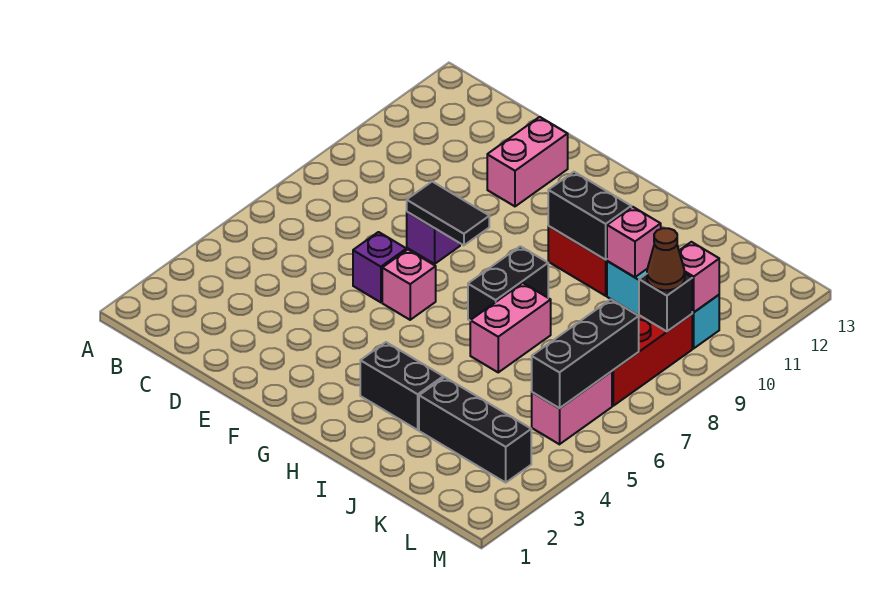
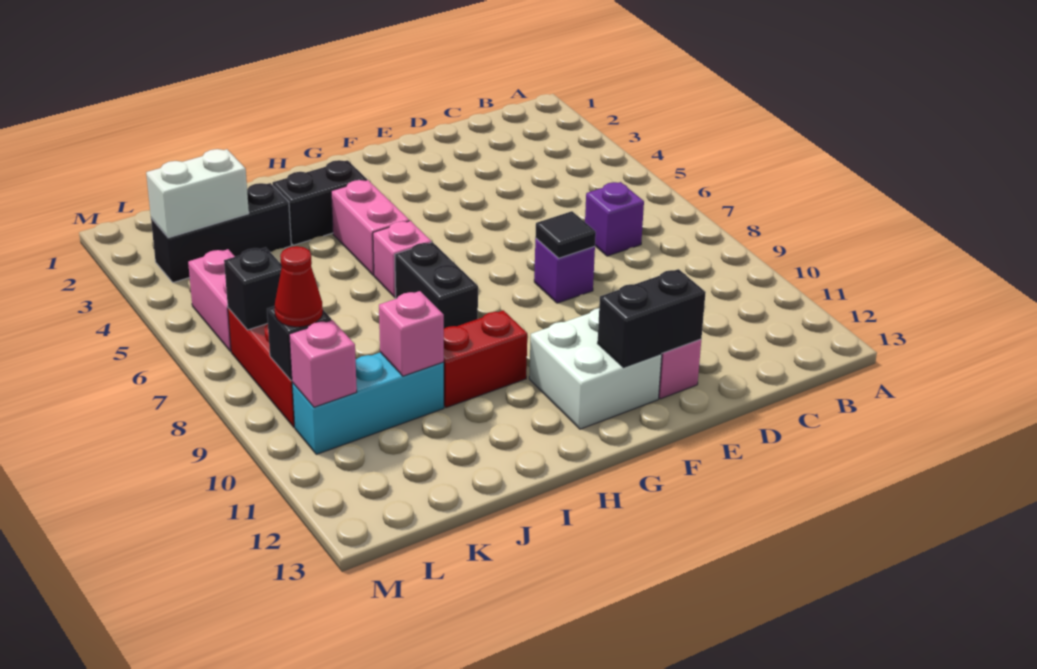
purple brick E6 level 1 -> purple brick C7 level 1
black tile E8:F8 level 2 -> black tile E8 level 2
pink brick F6 level 1 -> pink brick H6 level 1
none -> white brick F11:G12 level 1
black brick H10:I10 level 2 -> black brick E12:F12 level 2
pink brick I6:I7 level 1 -> pink brick H4:H5 level 1
none -> white brick K3:L3 level 2
black brick L5:L7 level 2 -> black brick L7 level 2
brown cone L9 level 3 -> red cone L9 level 3

